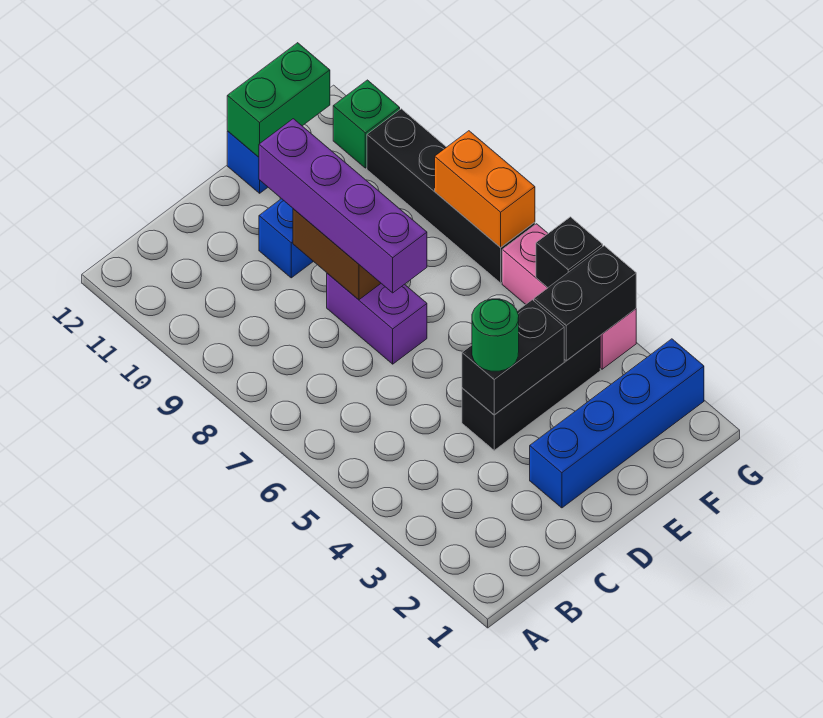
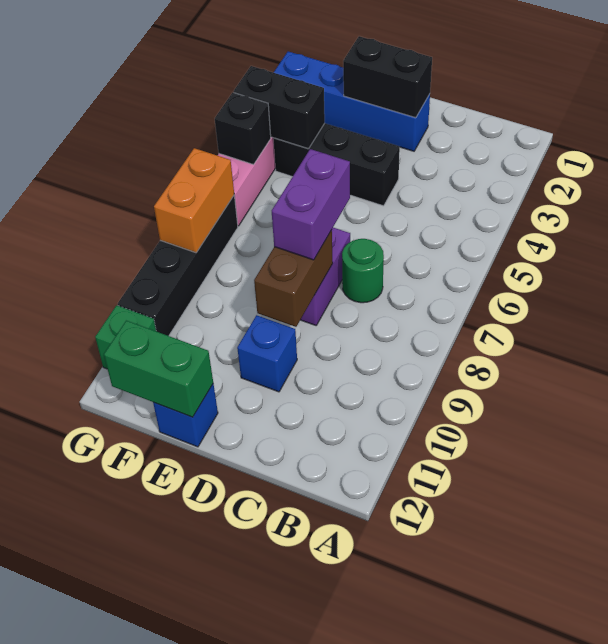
black brick D4:E4 level 2 -> black brick D2:E2 level 2
green round brick D4 level 3 -> green round brick C7 level 1
purple brick D7:D10 level 3 -> purple brick D7:D8 level 3

